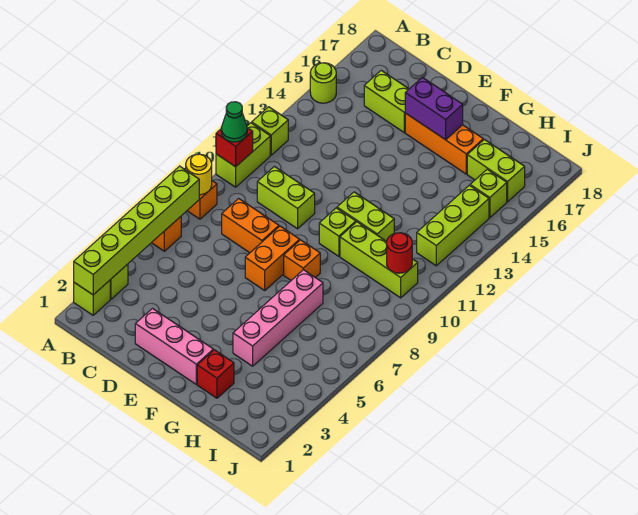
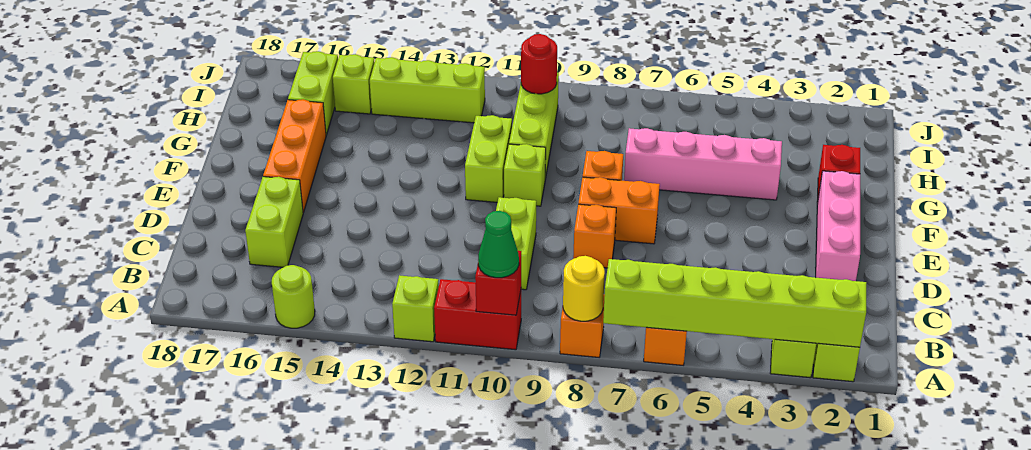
lime brick A10:A11 level 1 -> red brick A10:A11 level 1
orange brick C8:D8 level 1 -> orange brick D8 level 1
purple brick E16:F16 level 2 -> none

